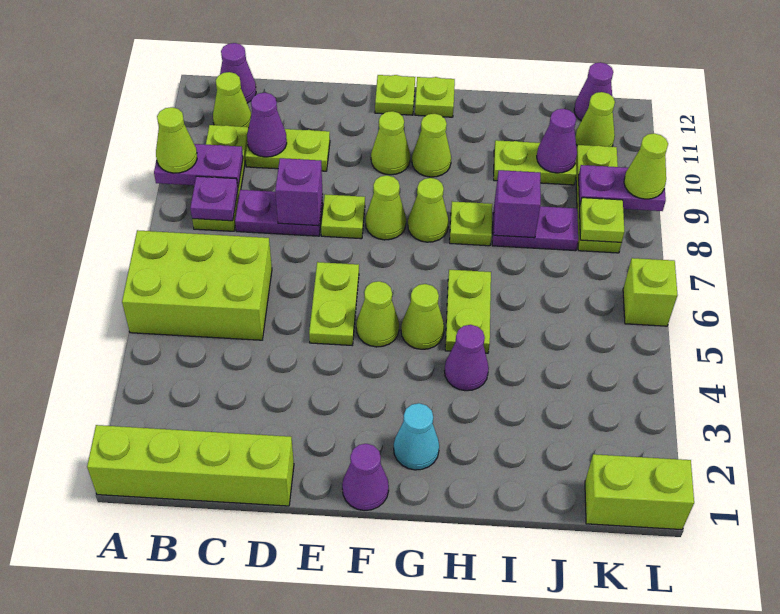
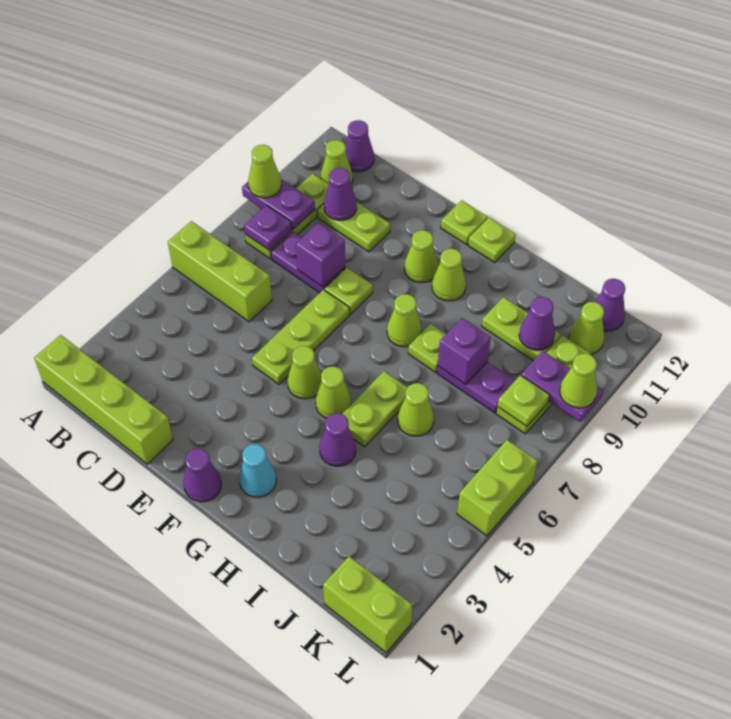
lime brick A5:C6 level 1 -> lime brick A6:C6 level 1
lime plate E5:E6 level 1 -> lime plate E5:E7 level 1
lime cone F8 level 1 -> lime cone I6 level 1
lime brick L6 level 1 -> lime brick L5:L6 level 1

